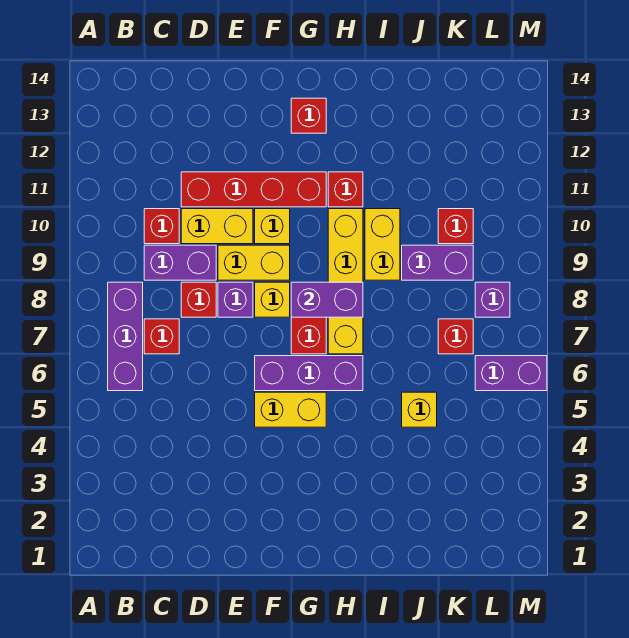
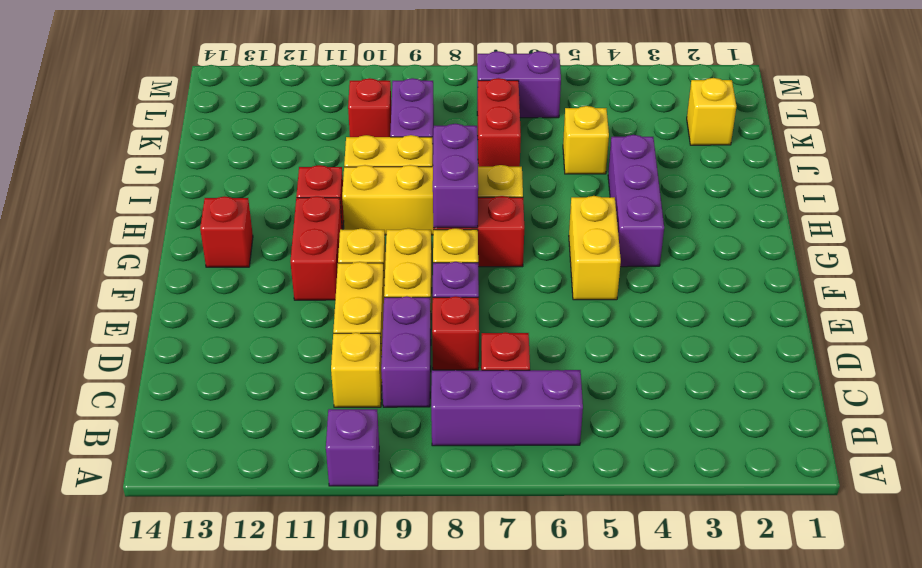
red brick C10 level 1 -> yellow brick C10 level 1
red brick D11:G11 level 1 -> red brick F11:G11 level 1
purple brick F6:H6 level 1 -> purple brick G4:I4 level 1
none -> yellow brick K2 level 1
red brick K7 level 1 -> red brick J7:K7 level 1
purple brick L6:M6 level 1 -> purple brick L6:L7 level 1
purple brick L8 level 1 -> purple brick A10 level 1

